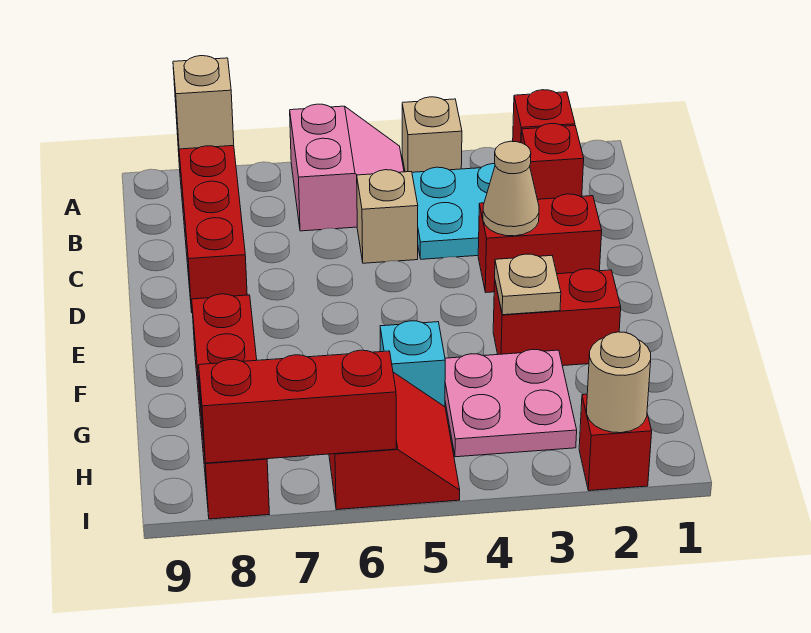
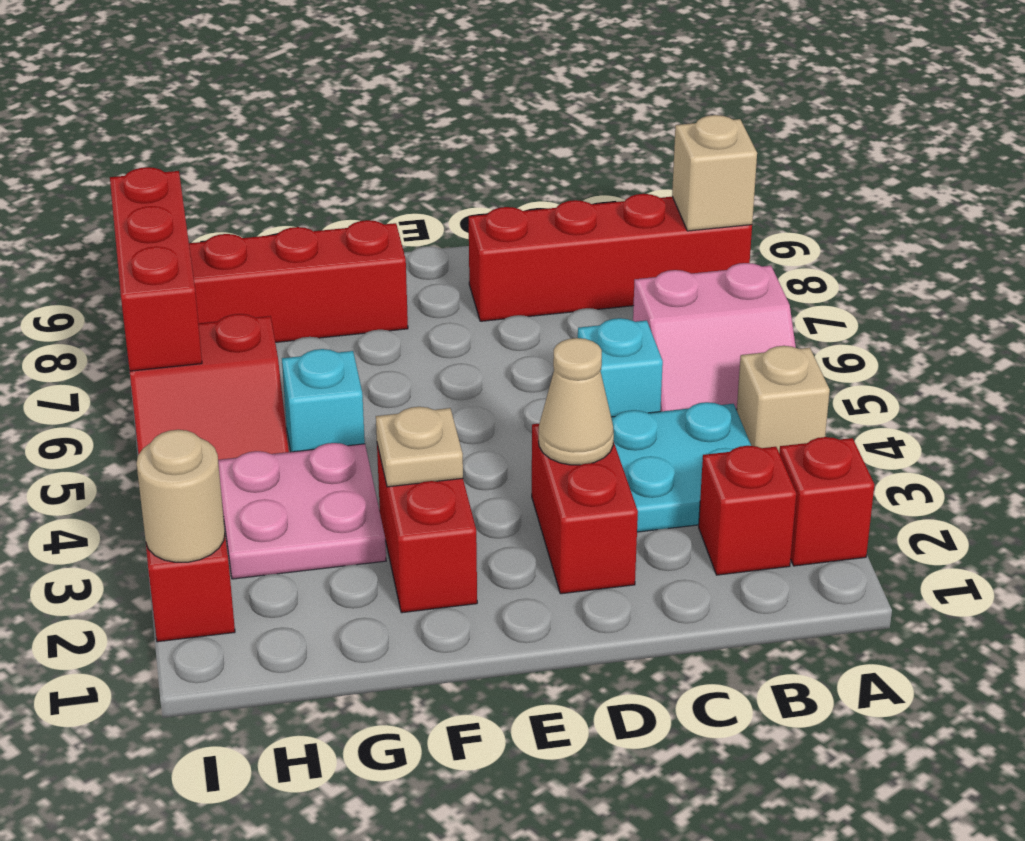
tan brick C5 level 1 -> cyan brick C5 level 1

